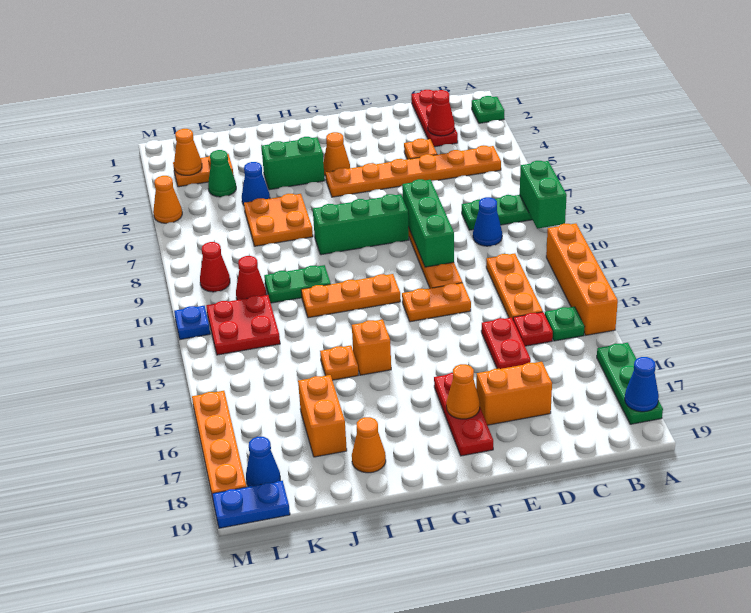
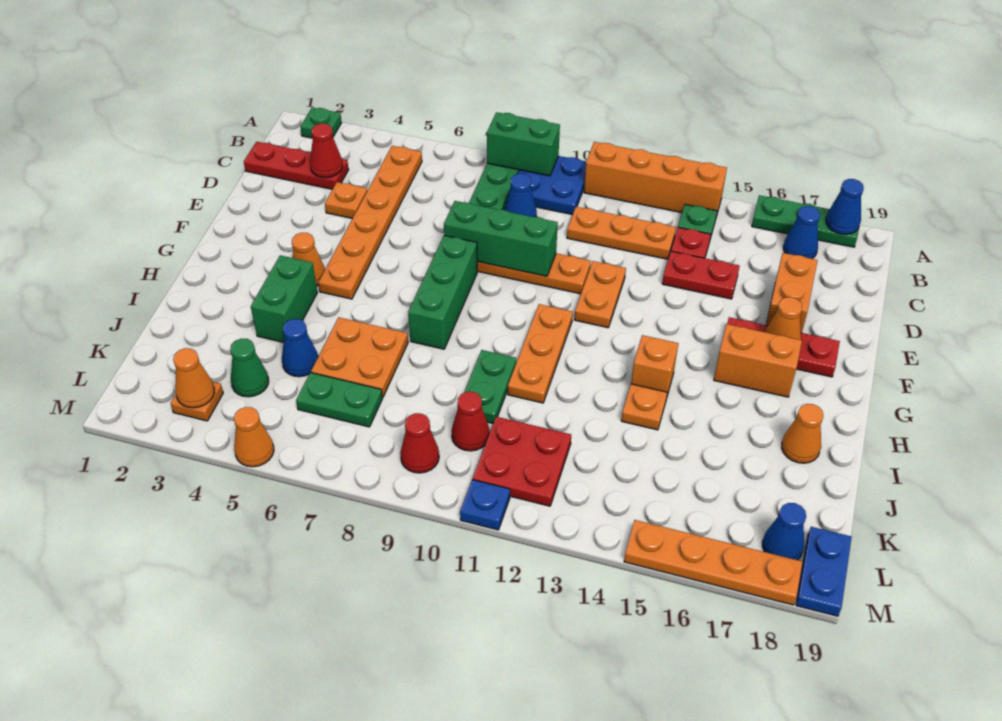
none -> blue plate A9:B10 level 1
none -> blue cone B17 level 1
orange brick J16:J17 level 1 -> orange brick G16:G17 level 1
orange plate K3:L3 level 1 -> orange plate L3 level 1
none -> green plate K6:K7 level 1

